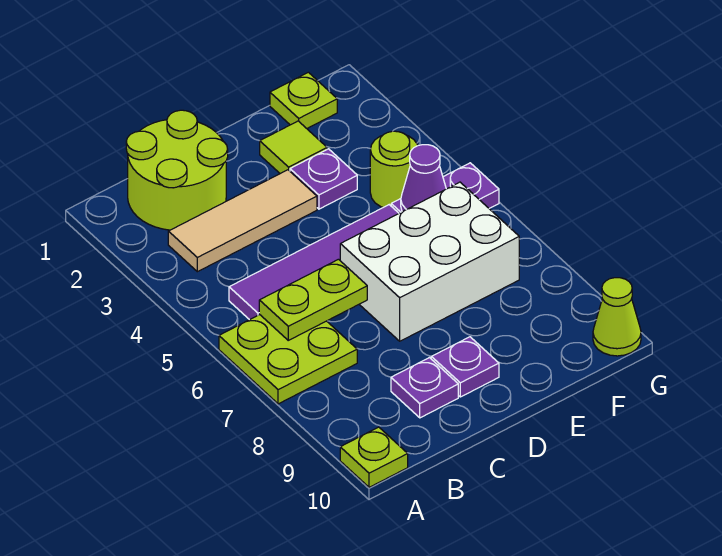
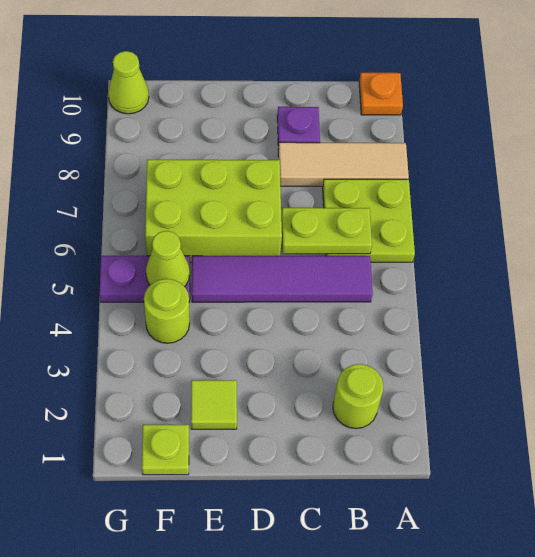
lime plate A10 level 1 -> orange plate A10 level 1
lime round brick B1:C2 level 1 -> lime round brick B2 level 1
tan tile B3:D3 level 1 -> tan tile A8:C8 level 1
white brick D6:F7 level 1 -> lime brick D6:F7 level 1
purple plate D9 level 1 -> none
purple plate E3 level 1 -> none
purple cone F5 level 2 -> lime cone F5 level 2

